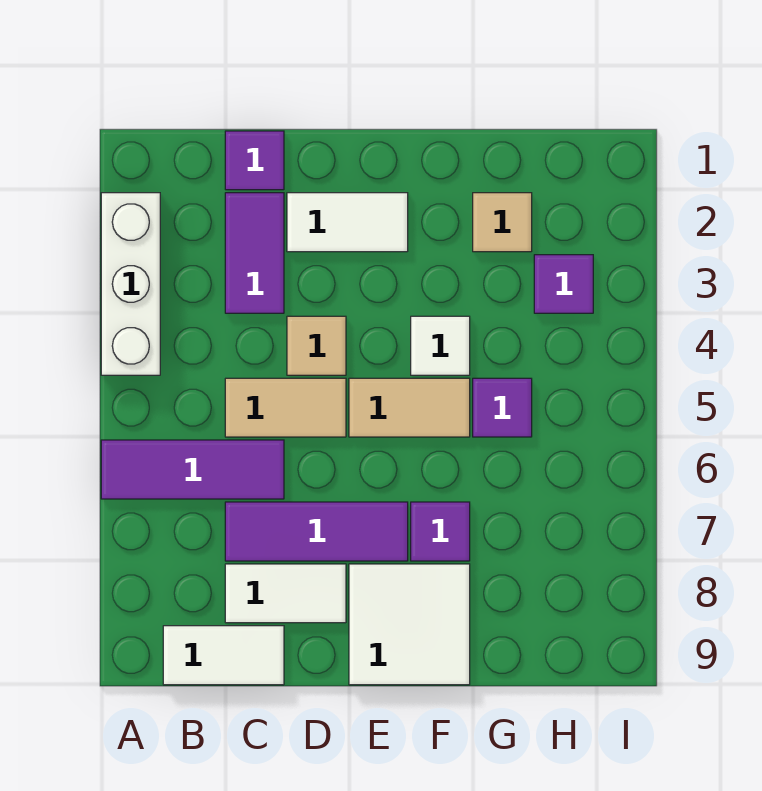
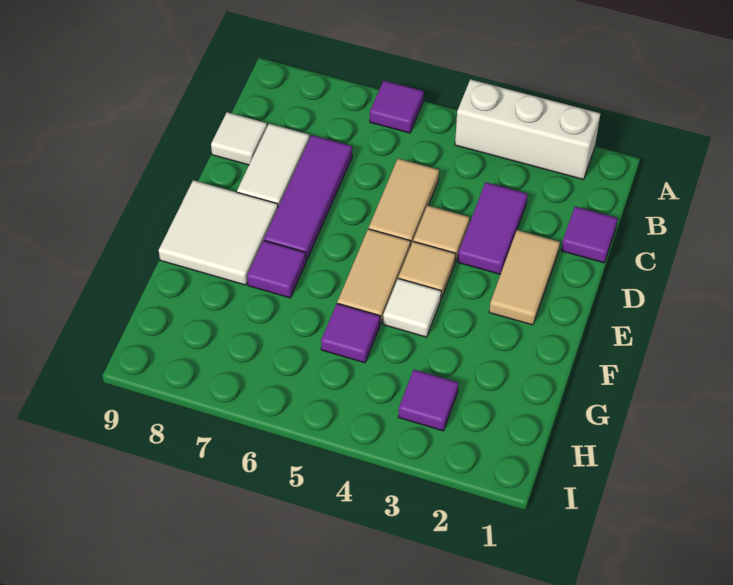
purple tile A6:C6 level 1 -> purple tile A6 level 1
white tile B9:C9 level 1 -> white tile C9 level 1
purple tile C2:C3 level 1 -> purple tile C3:D3 level 1
white tile D2:E2 level 1 -> tan tile D2:E2 level 1
tan tile G2 level 1 -> tan tile E4 level 1

